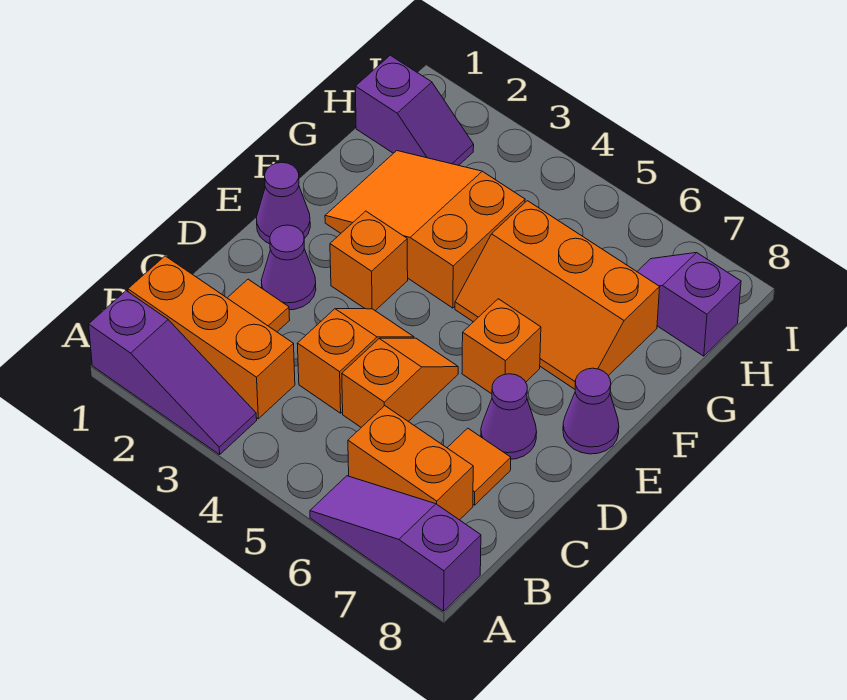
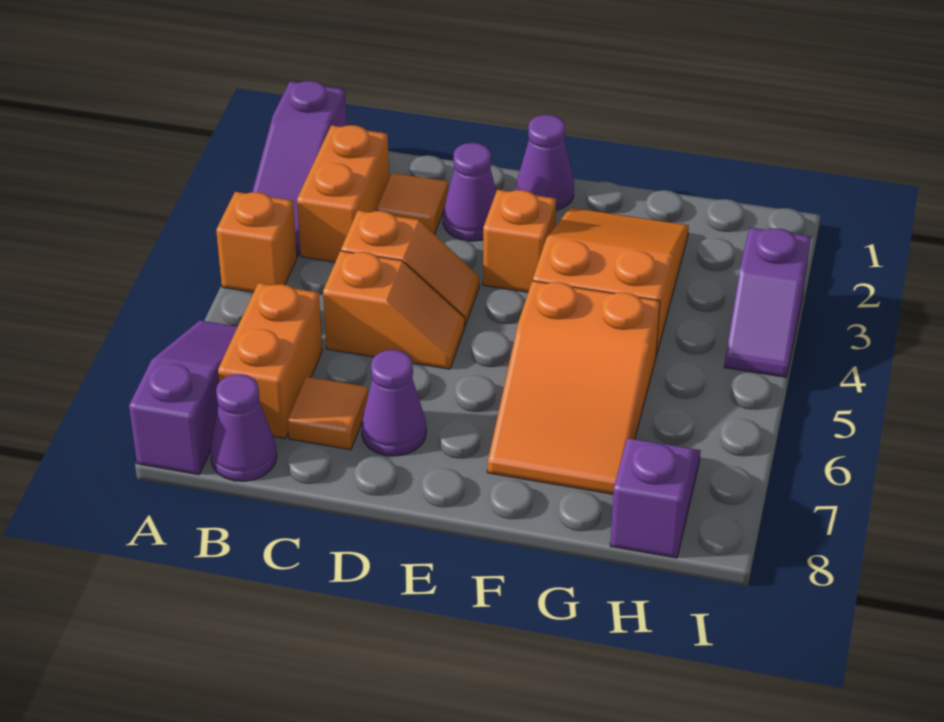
orange brick B1:B3 level 1 -> orange brick B2:B3 level 1
orange brick E6 level 1 -> orange brick A4 level 1
purple cone E8 level 1 -> purple cone B8 level 1
orange slope F5:G7 level 1 top G -> orange slope F5:G7 level 1 top 5
purple slope H1:H2 level 1 top 1 -> purple slope I3:I4 level 1 top 3

